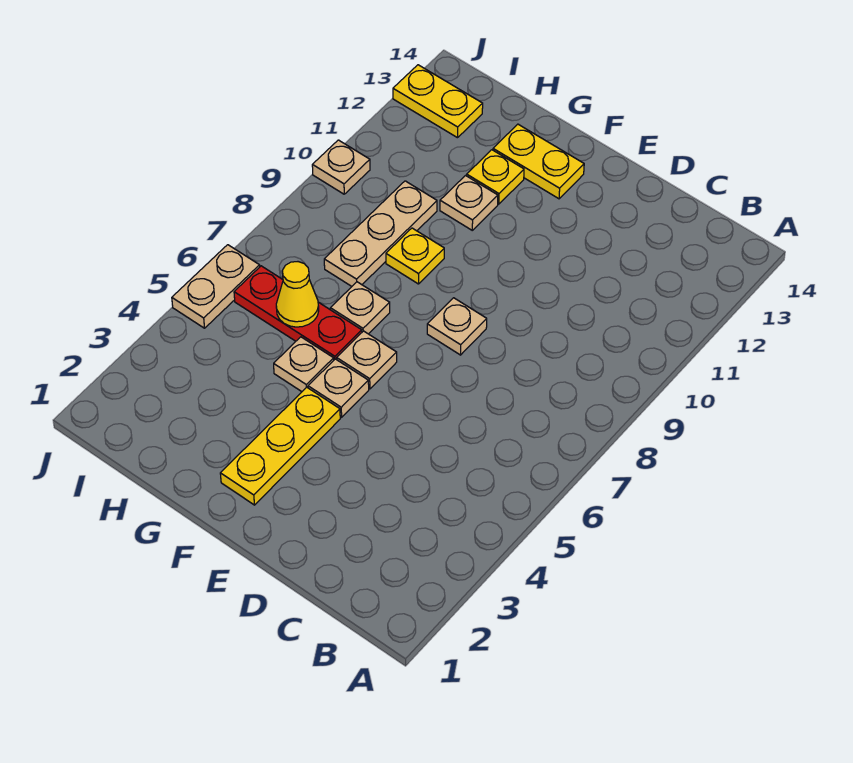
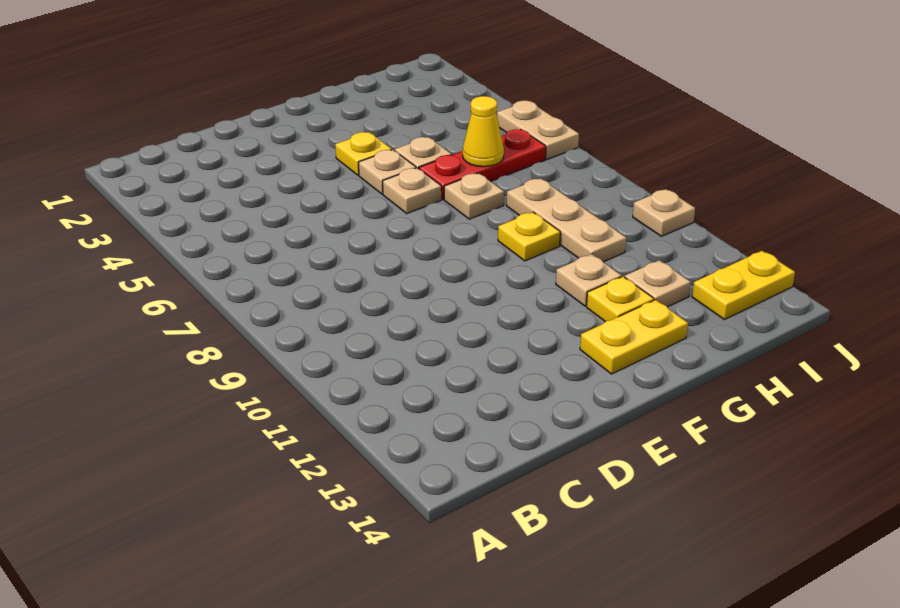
tan plate E8 level 1 -> tan plate H12 level 1
yellow plate F2:F4 level 1 -> yellow plate F4 level 1

